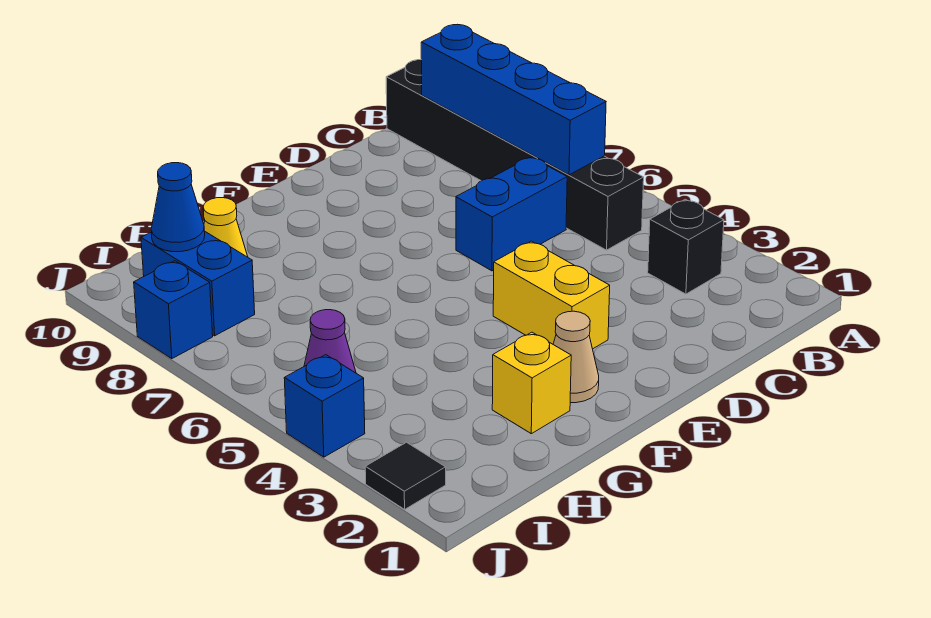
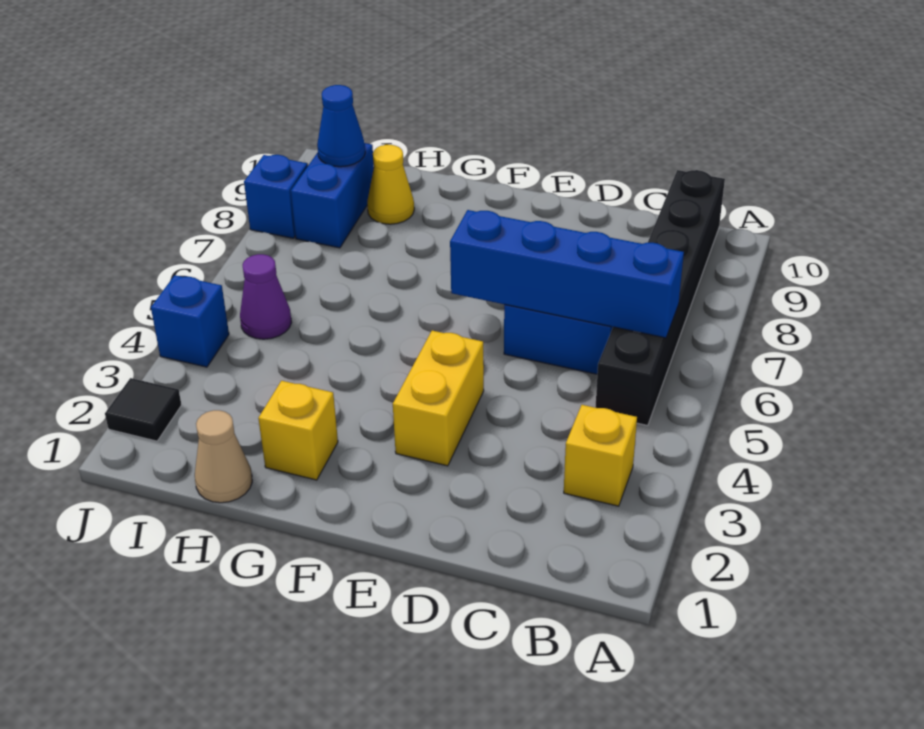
black brick B3 level 1 -> yellow brick B3 level 1
blue brick B6:B9 level 2 -> blue brick B6:E6 level 2
tan cone F2 level 1 -> tan cone H1 level 1

